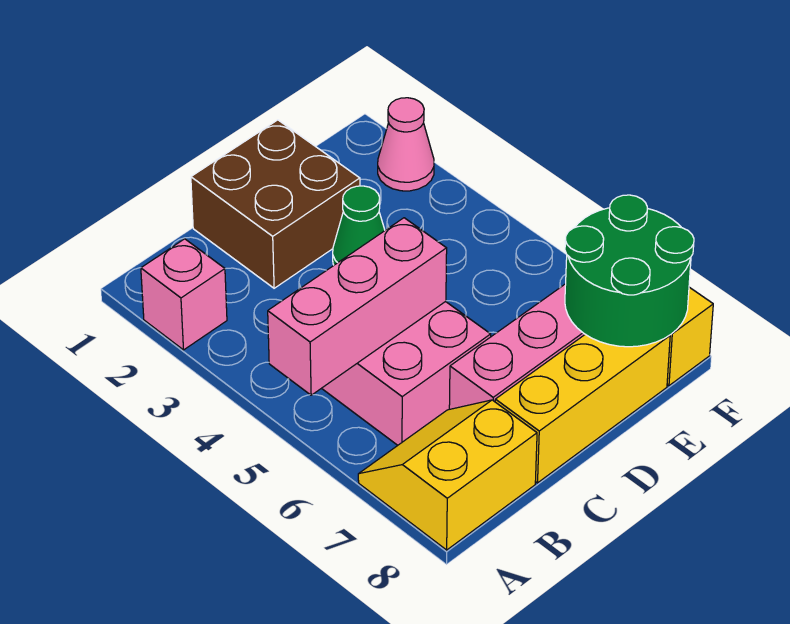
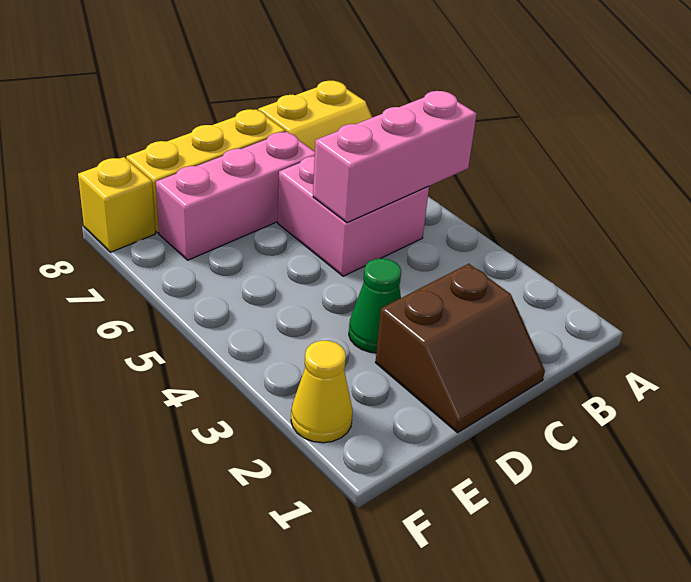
pink brick A2 level 1 -> none
brown brick C1:D2 level 1 -> brown slope C1:D2 level 1 top 2
green round brick E7:F8 level 2 -> none
pink cone F2 level 1 -> yellow cone F2 level 1

